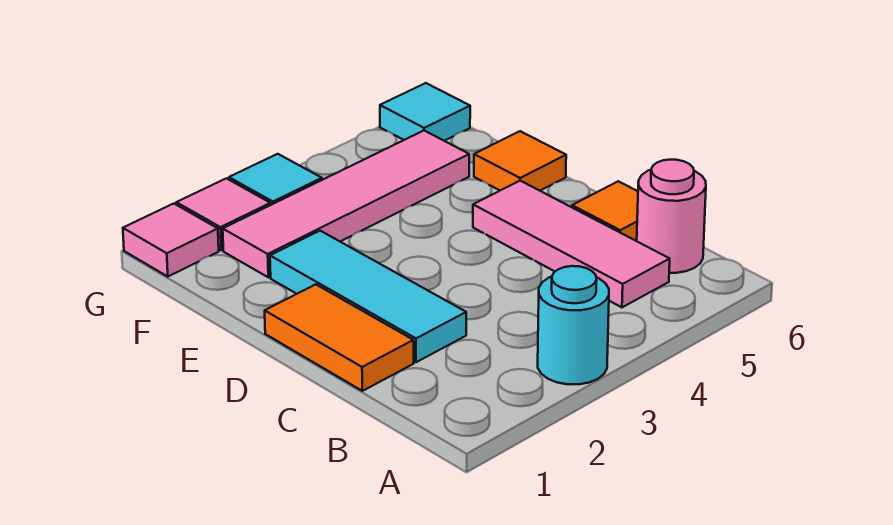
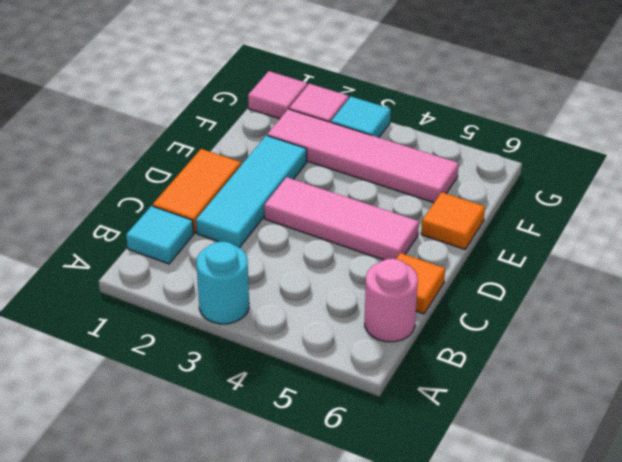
pink tile B5:D5 level 1 -> pink tile D3:D5 level 1
cyan tile G6 level 1 -> cyan tile B1 level 1

